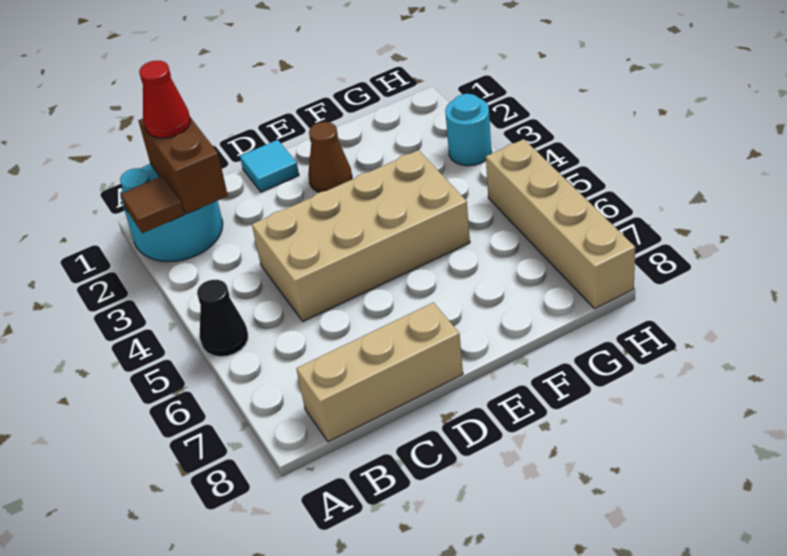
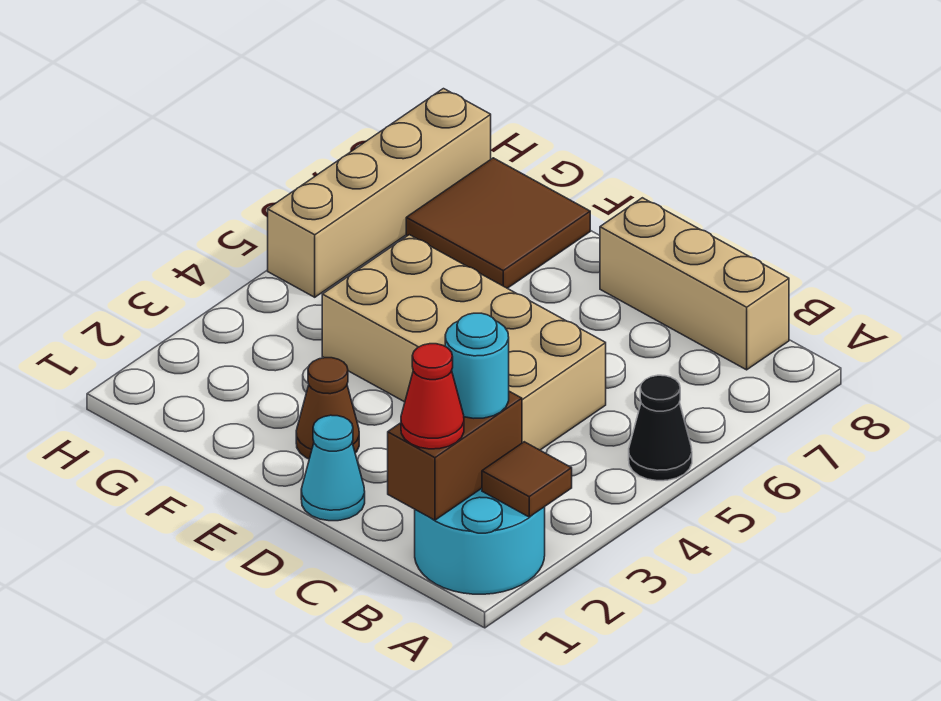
cyan tile D1 level 1 -> cyan cone D1 level 1
none -> brown tile F7:G8 level 1
cyan round brick H3 level 1 -> cyan round brick B2 level 3

